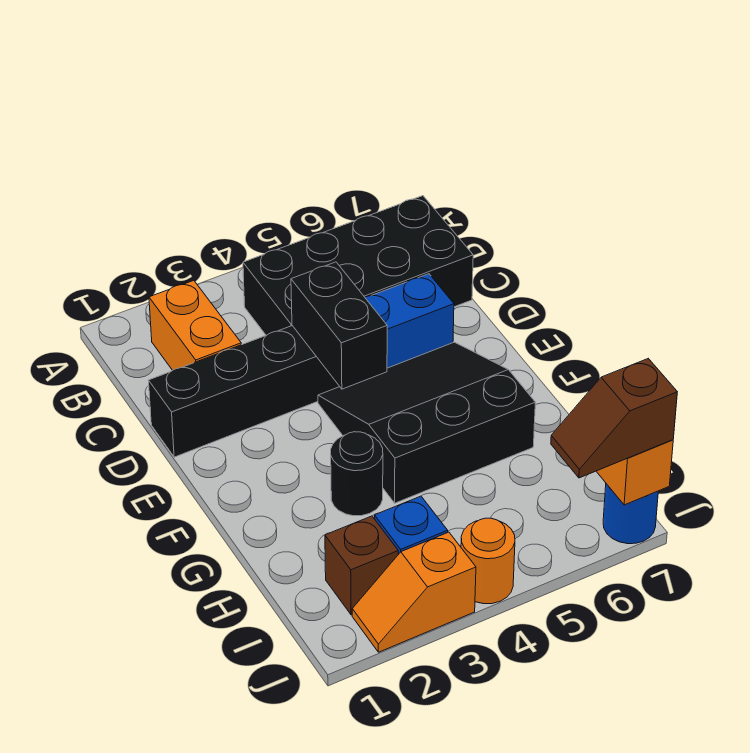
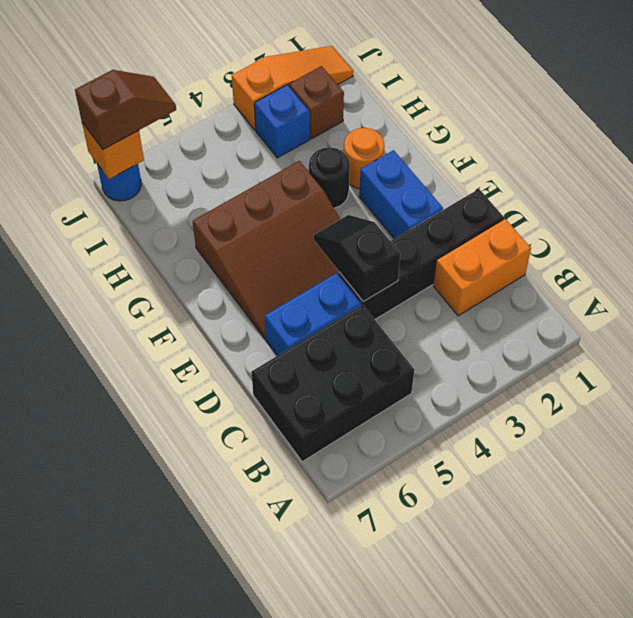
orange brick B2:C2 level 1 -> orange brick C1:C2 level 1
black brick B4:C7 level 1 -> black brick B5:C7 level 1
black brick D4:E4 level 2 -> black slope D4:E4 level 2 top D
none -> blue brick E2:F2 level 1
black slope E4:G6 level 1 top G -> brown slope E4:G6 level 1 top G
orange slope J2:J3 level 1 top 3 -> orange slope J1:J3 level 1 top 3
orange round brick J4 level 1 -> orange round brick G2 level 1

